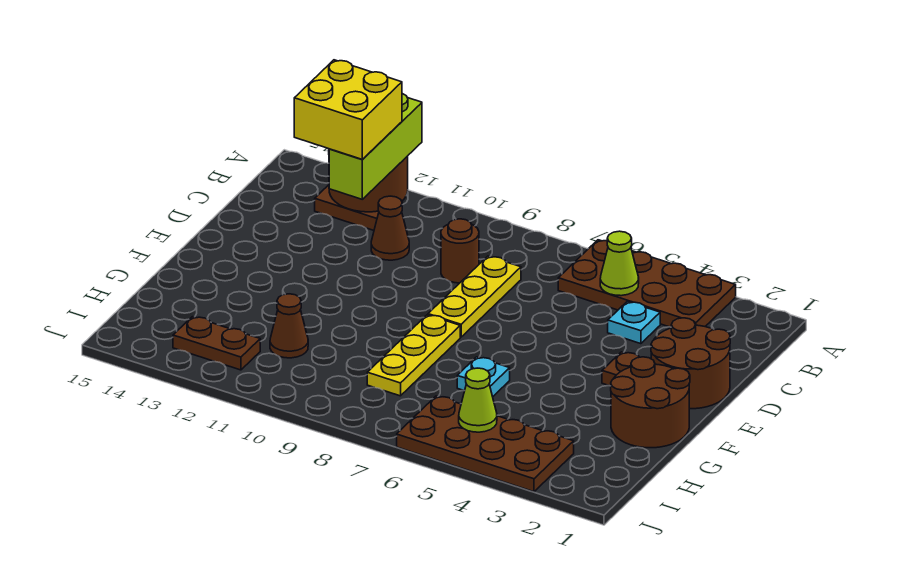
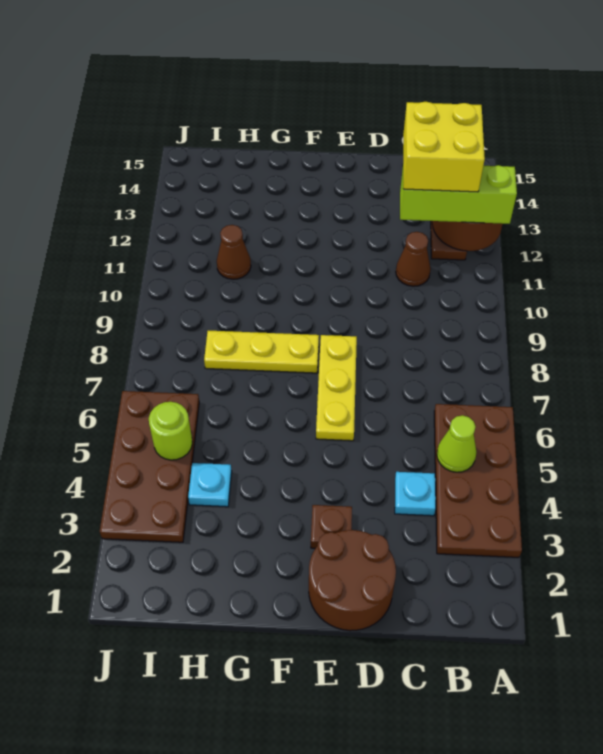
yellow plate C8:E8 level 1 -> yellow plate E6:E8 level 1
brown round brick C9 level 1 -> none
brown round brick F1:G2 level 1 -> none
cyan plate G6 level 1 -> cyan plate H4 level 1
lime cone I5 level 2 -> lime round brick I5 level 2
brown plate I12:I13 level 1 -> none

